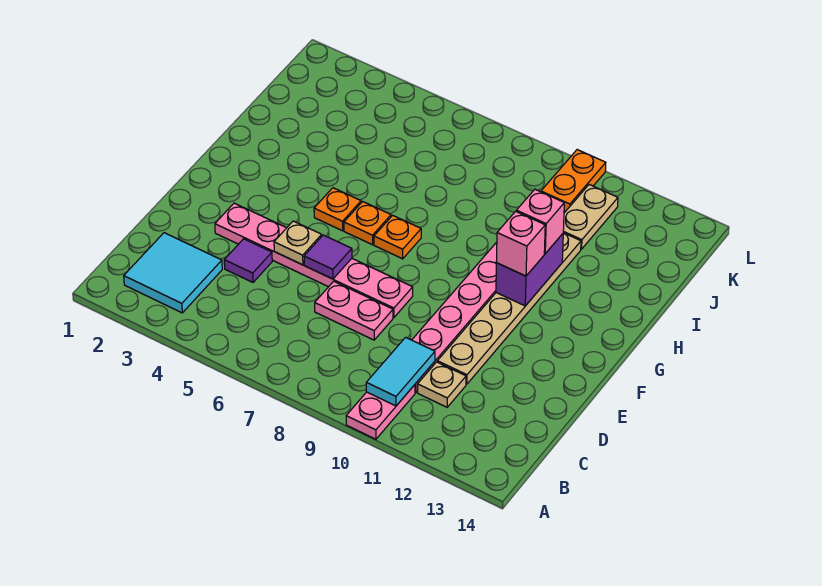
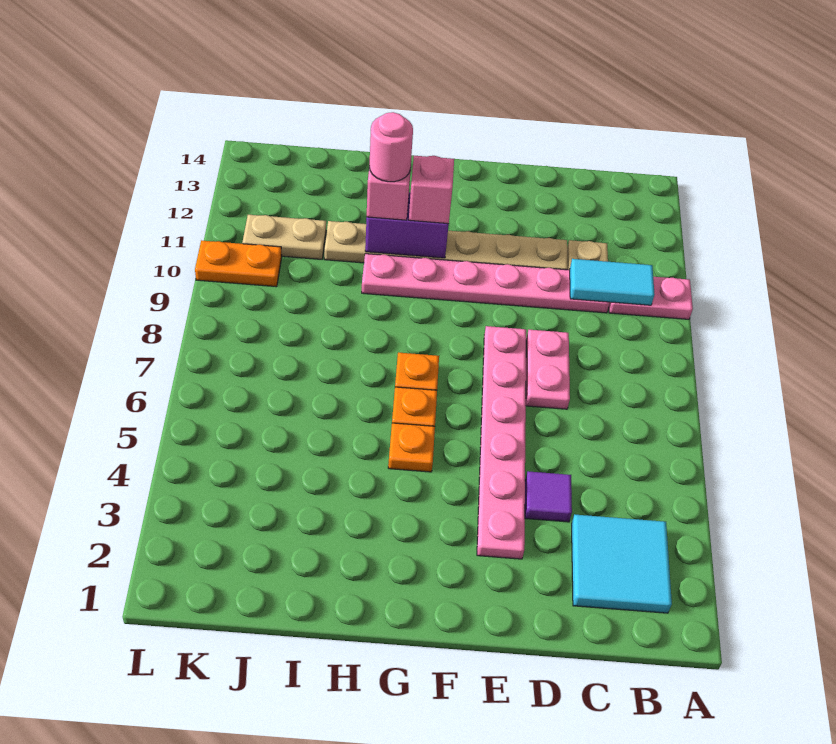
tan plate E5 level 2 -> none
purple tile E6 level 2 -> none
none -> pink round brick H11 level 4

